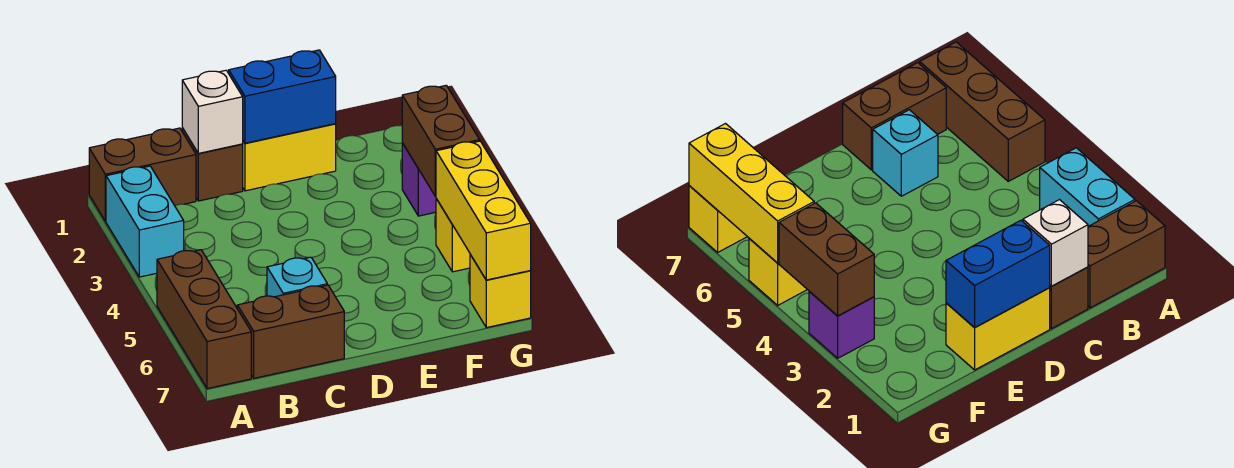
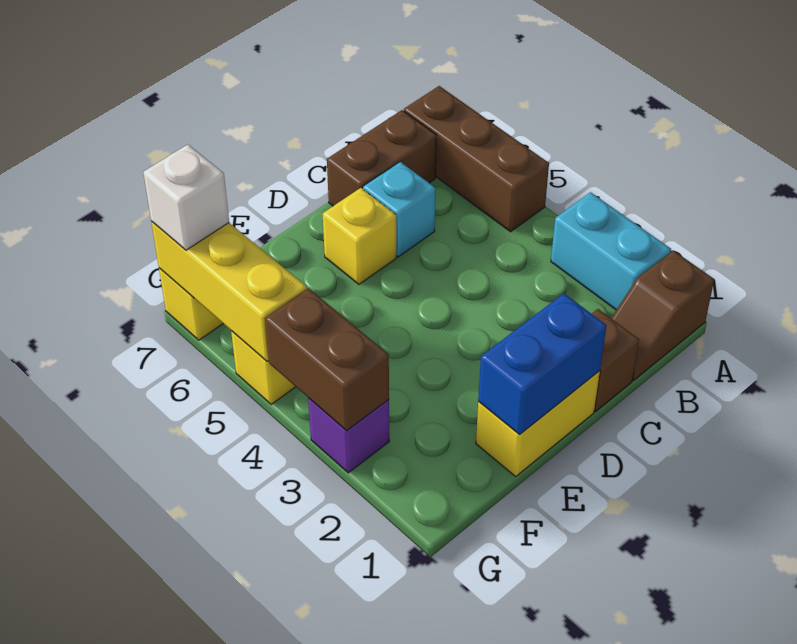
brown brick A1:B1 level 1 -> brown slope A1:B1 level 1 top A
white brick C1 level 2 -> white brick G7 level 3
none -> yellow brick D6 level 1

